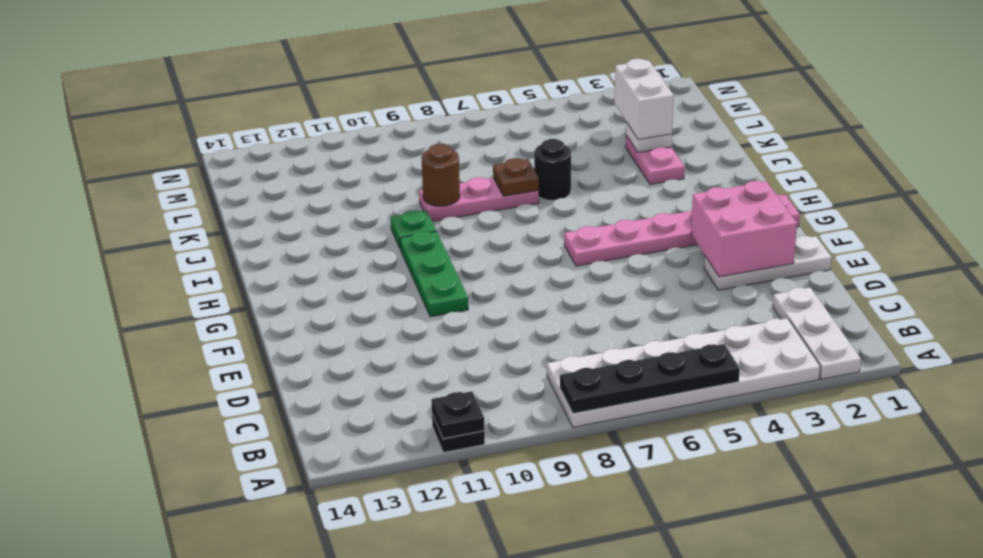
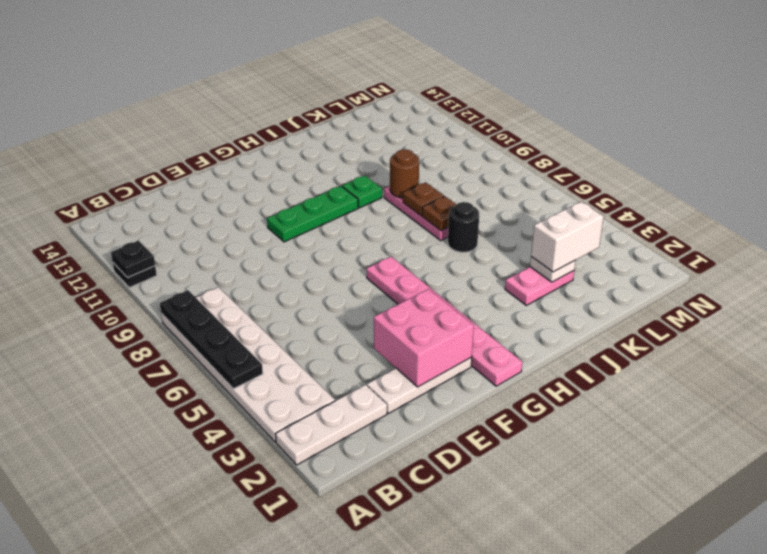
white plate E1:E3 level 1 -> white plate D2:F2 level 1
none -> brown plate J8 level 2

